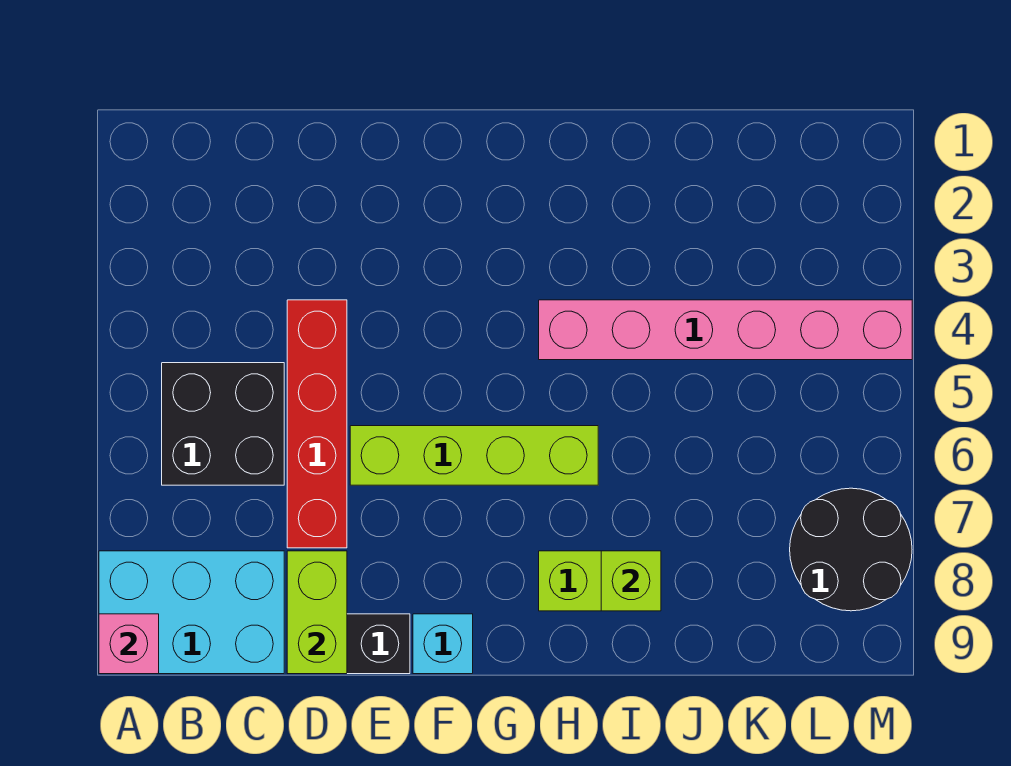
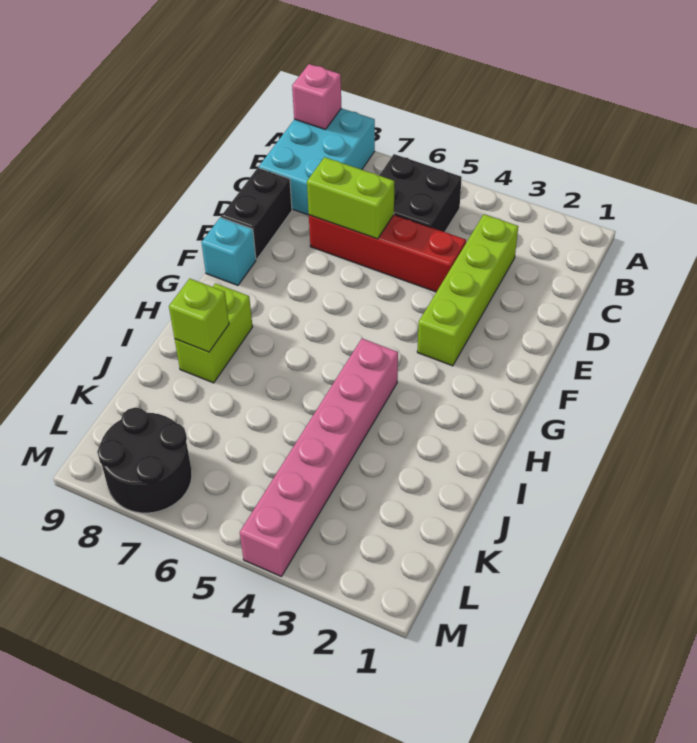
lime brick D8:D9 level 2 -> lime brick D6:D7 level 2
lime brick E6:H6 level 1 -> lime brick C3:F3 level 1

